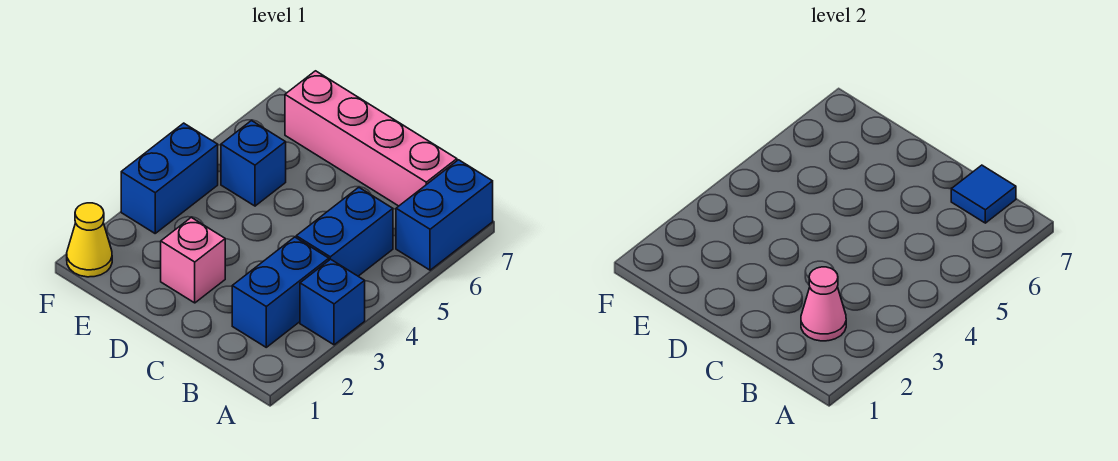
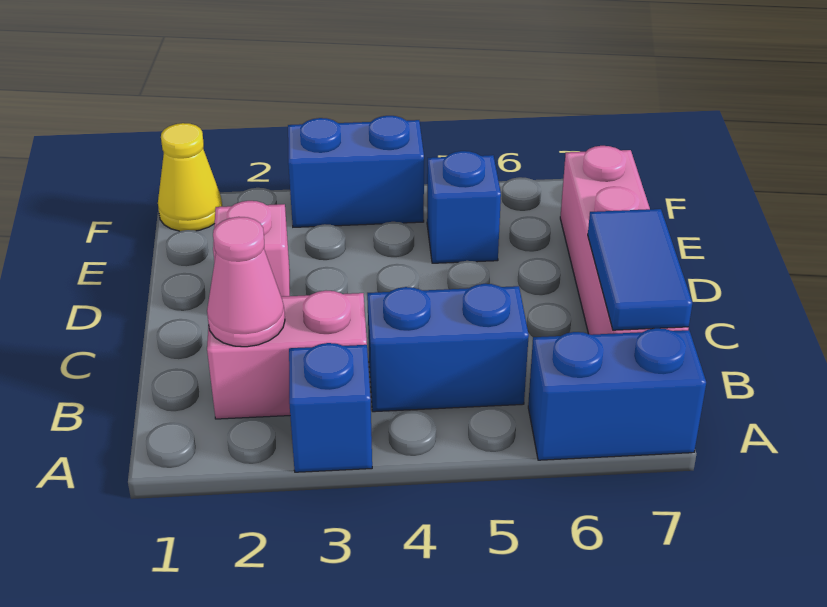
blue brick B2:B3 level 1 -> pink brick B2:B3 level 1
blue tile B7 level 2 -> blue tile B7:C7 level 2

